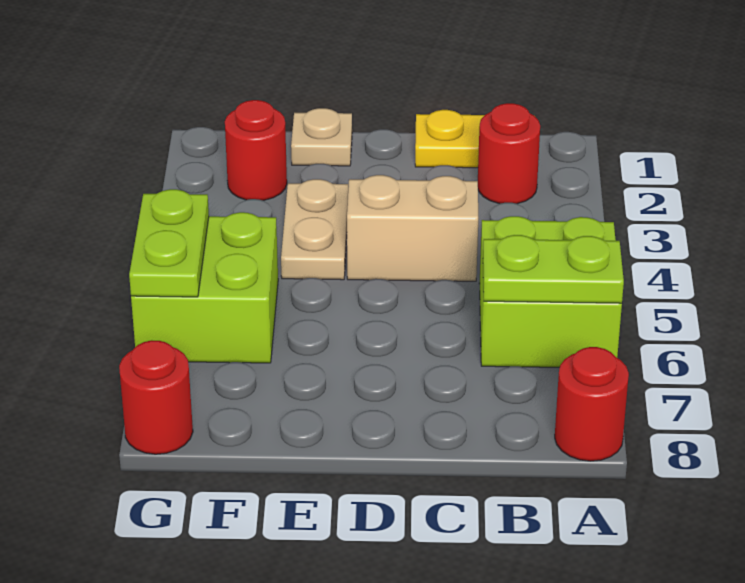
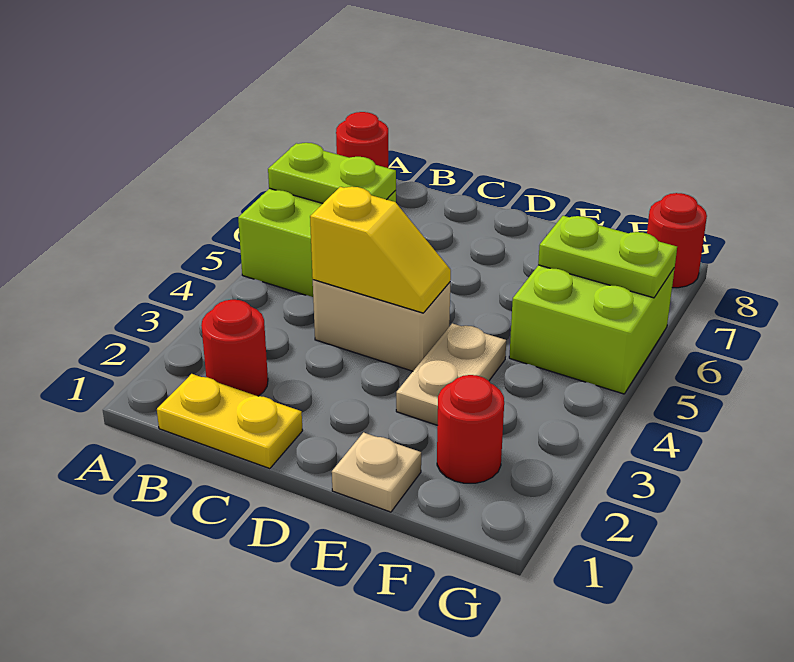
none -> yellow slope C4:D4 level 2 top C
lime plate G5:G6 level 2 -> lime plate F6:G6 level 2

